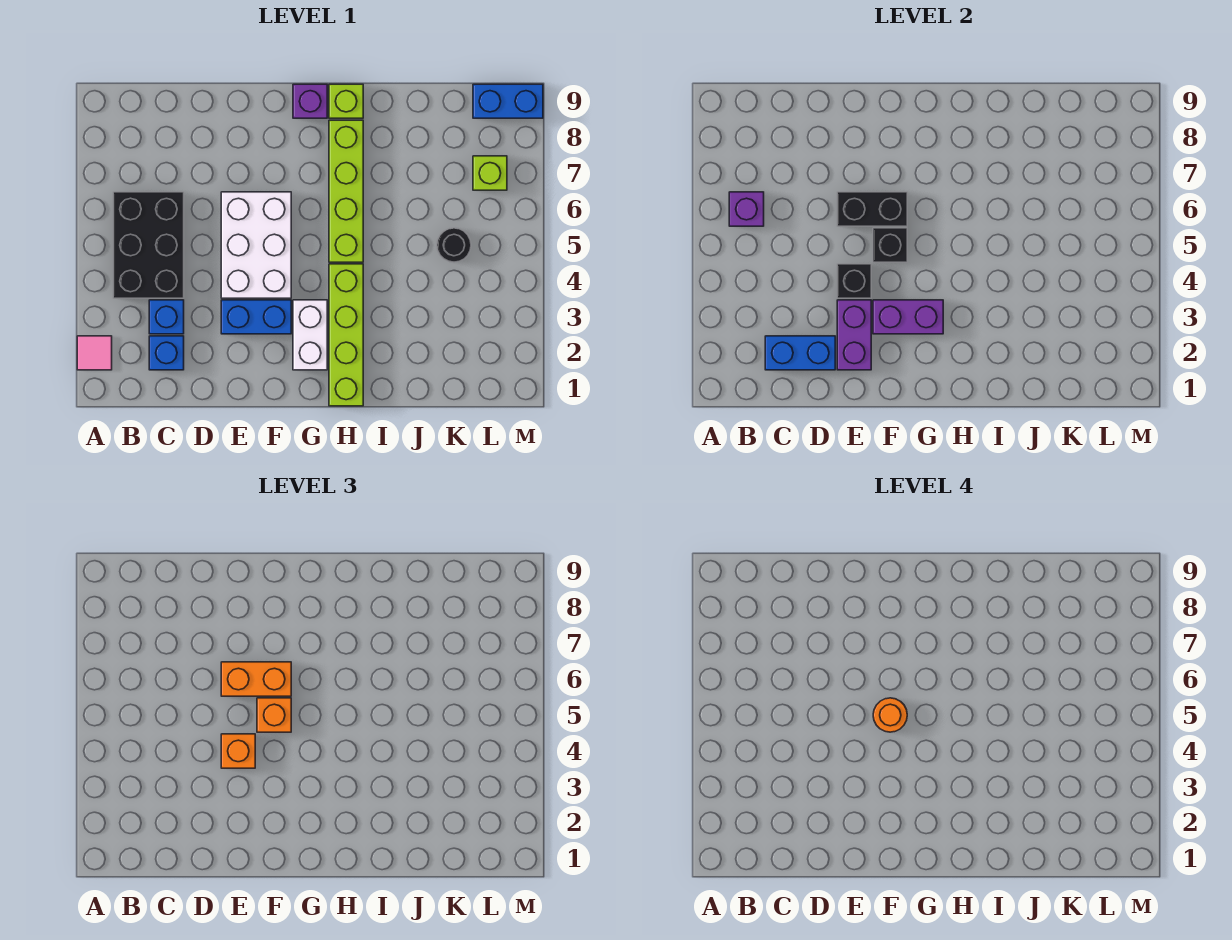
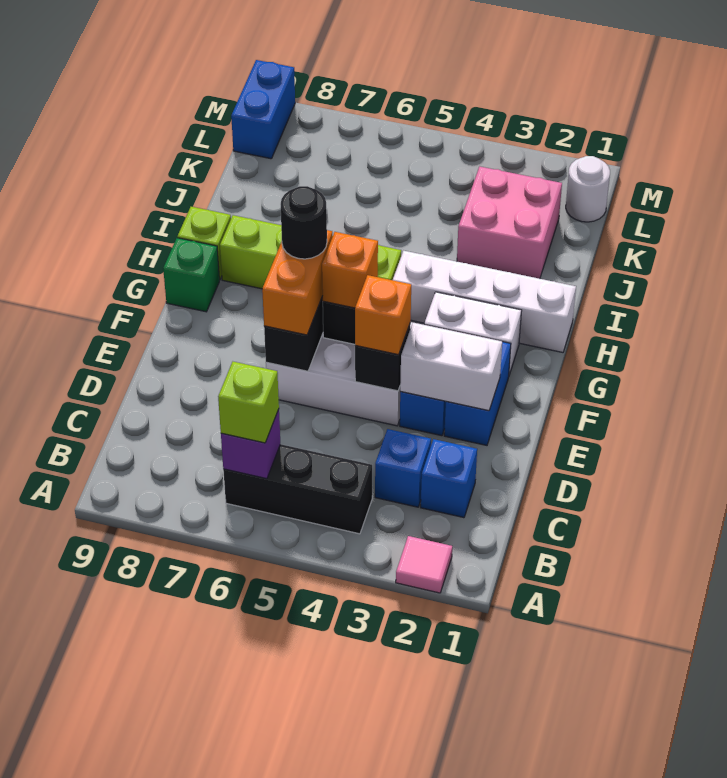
black brick B4:C6 level 1 -> black brick B4:B6 level 1
blue brick C2:D2 level 2 -> blue brick E2:F2 level 1
purple brick E2:E3 level 2 -> white brick E2:E3 level 2
purple brick F3:G3 level 2 -> none
orange round brick F5 level 4 -> none
purple brick G9 level 1 -> green brick G9 level 1
lime brick H1:H4 level 1 -> white brick H1:H4 level 1
none -> pink brick J2:K3 level 1
black round brick K5 level 1 -> black round brick F6 level 4
none -> white round brick L1 level 1
lime brick L7 level 1 -> lime brick B6 level 3

